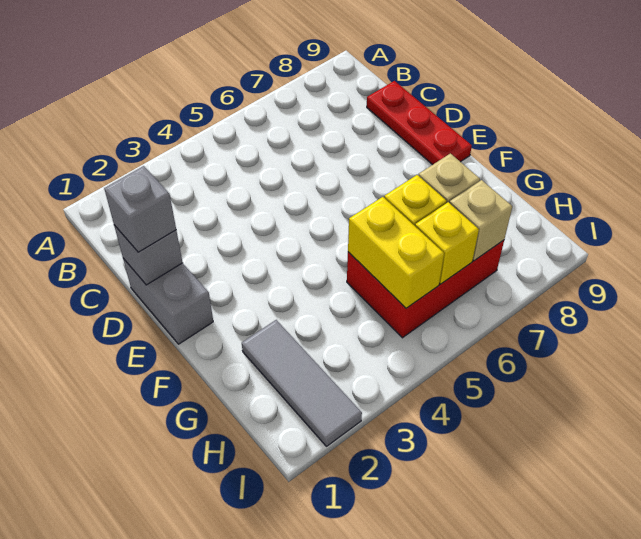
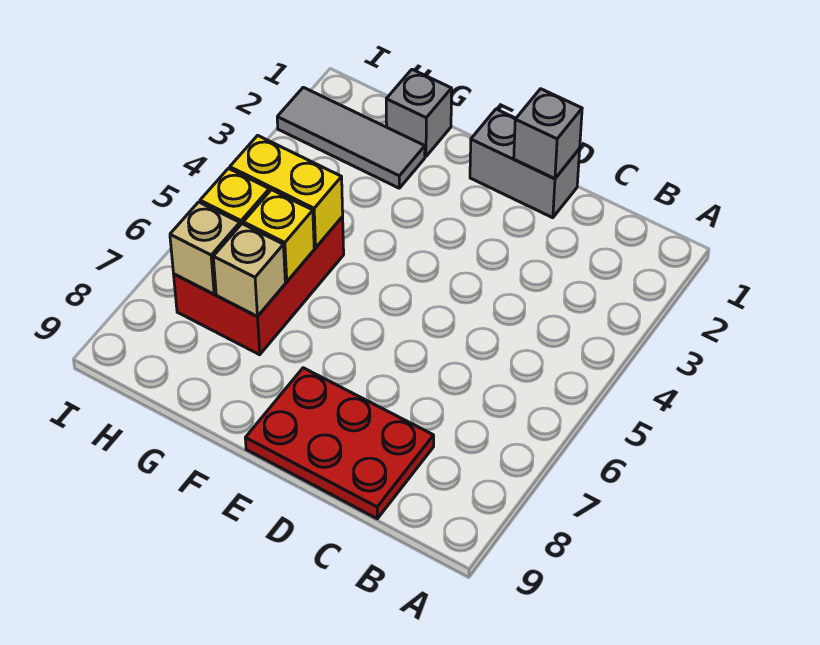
red plate C9:E9 level 1 -> red plate C8:E9 level 1
grey brick D1 level 3 -> grey brick G1 level 1

